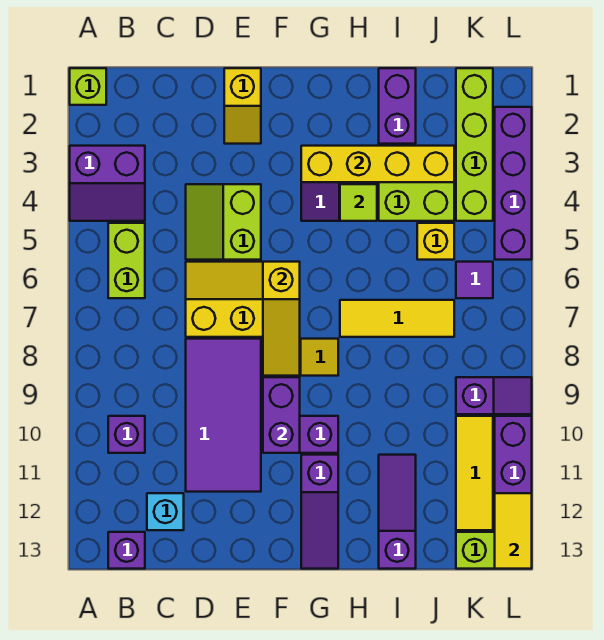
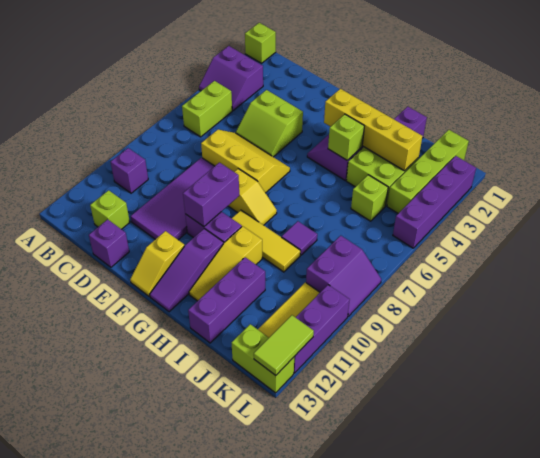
purple brick B13 level 1 -> purple brick D13 level 1
cyan brick C12 level 1 -> lime brick C12 level 1
lime slope D4:E5 level 1 top E -> lime slope D4:E5 level 1 top 4
yellow slope E1:E2 level 1 top 1 -> yellow slope F12:F13 level 1 top 12
yellow slope F6:F8 level 2 top 6 -> yellow slope H10:H12 level 1 top 10
lime tile H4 level 2 -> lime brick H4 level 2
yellow tile H7:J7 level 1 -> yellow tile G9:I9 level 1
purple slope I11:I13 level 1 top 13 -> purple brick I11:I13 level 1
yellow brick J5 level 1 -> lime brick J5 level 1
purple tile K6 level 1 -> purple tile I8 level 1
purple slope K9:L9 level 1 top K -> purple slope K8:L9 level 1 top K
yellow tile L12:L13 level 2 -> lime tile L12:L13 level 2

